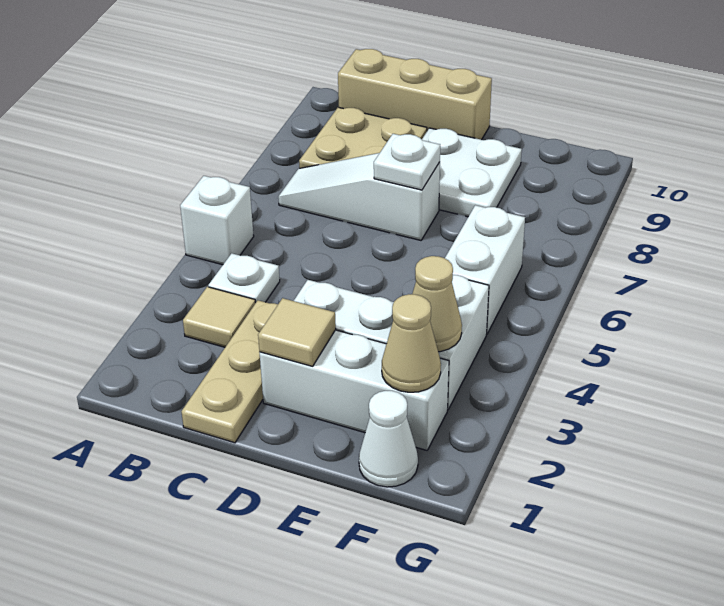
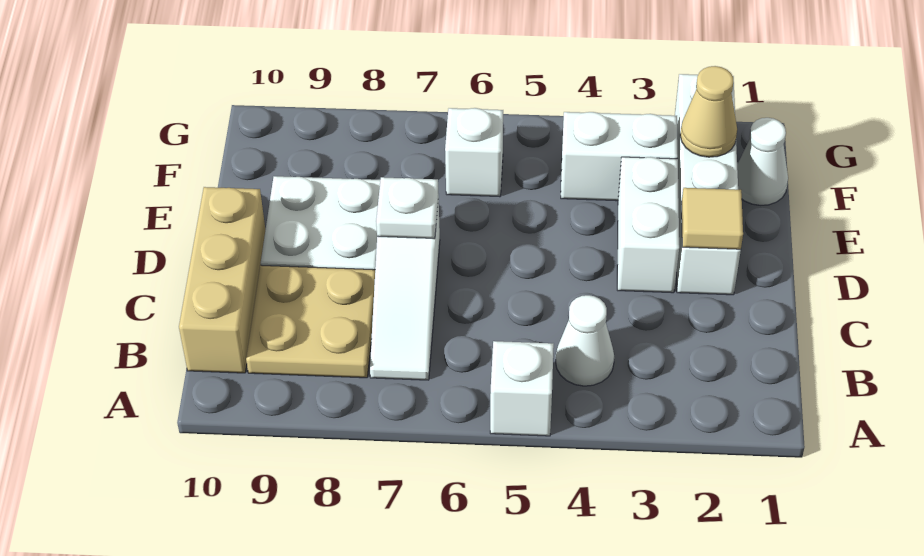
tan tile B3 level 1 -> none
white plate B4 level 1 -> white cone B4 level 1
tan plate C1:C3 level 1 -> none
white brick D2:F2 level 1 -> white brick D2:G2 level 1
tan cone F3 level 2 -> none
white brick F5:F6 level 1 -> white brick F6 level 1

